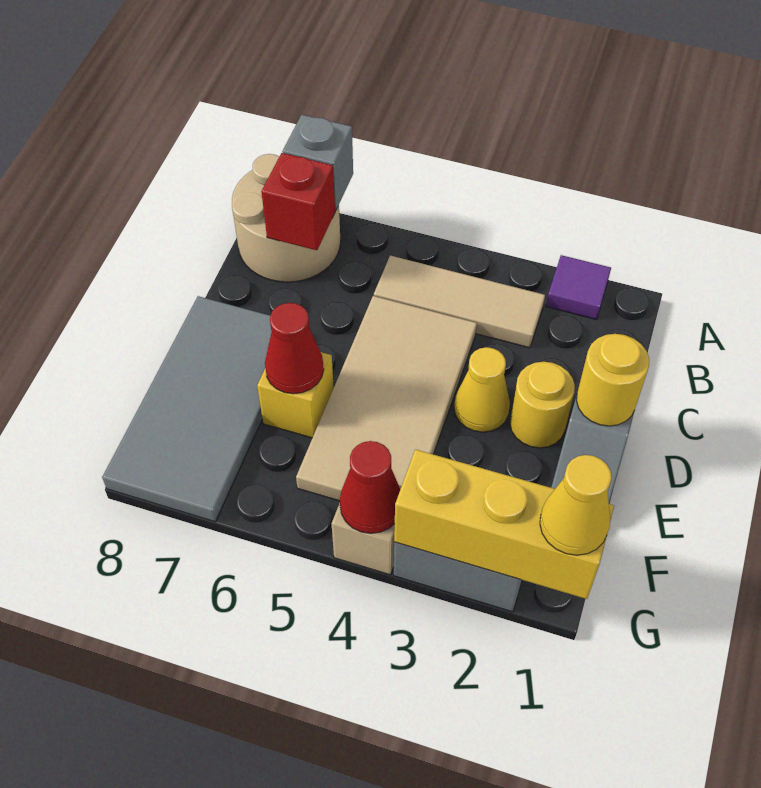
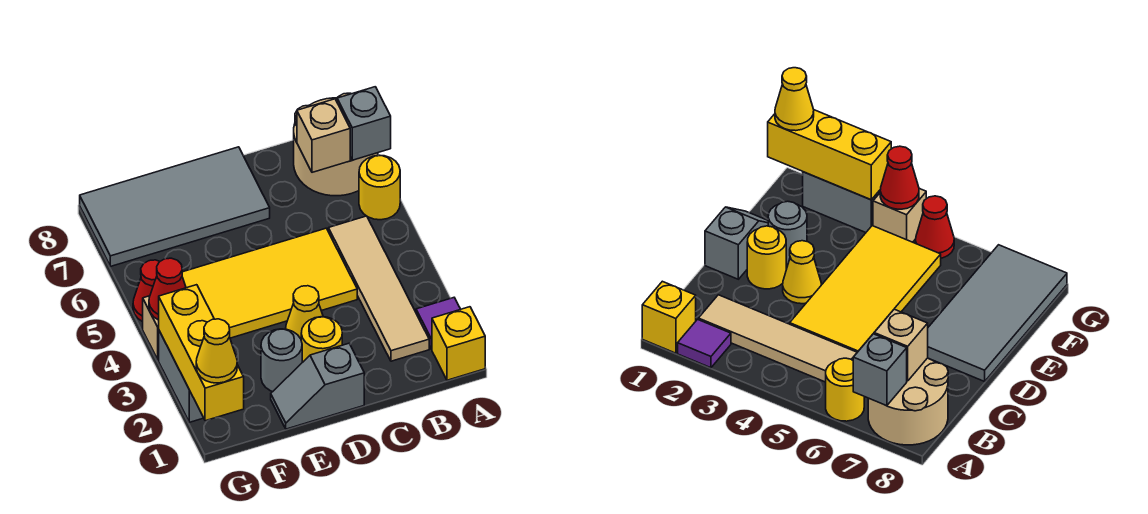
tan tile B3:B5 level 1 -> tan tile B2:B5 level 1
red brick B7 level 2 -> tan brick B7 level 2
tan tile C4:F5 level 1 -> yellow tile C4:F5 level 1
yellow round brick D1 level 2 -> yellow round brick A6 level 1
none -> grey round brick E2 level 1
yellow brick E6 level 1 -> yellow brick A1 level 1
red cone E6 level 2 -> red cone G5 level 1

